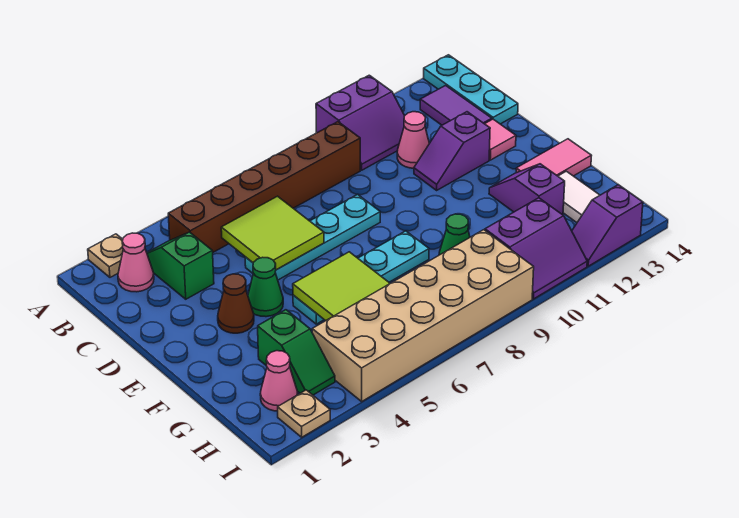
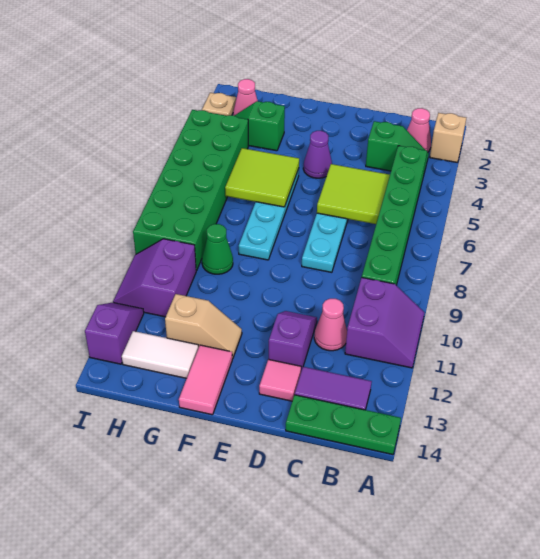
tan plate A2 level 1 -> tan brick A2 level 1
purple slope A10:B11 level 1 top A -> purple slope A10:B11 level 1 top B
cyan plate A14:C14 level 1 -> green plate A14:C14 level 1
brown brick B4:B9 level 1 -> green brick B4:B9 level 1
brown cone E3 level 1 -> none
green cone E4 level 1 -> purple cone E4 level 1
purple slope F12:G12 level 1 top G -> tan slope F12:G12 level 1 top G
tan brick H4:I9 level 1 -> green brick H4:I9 level 1

